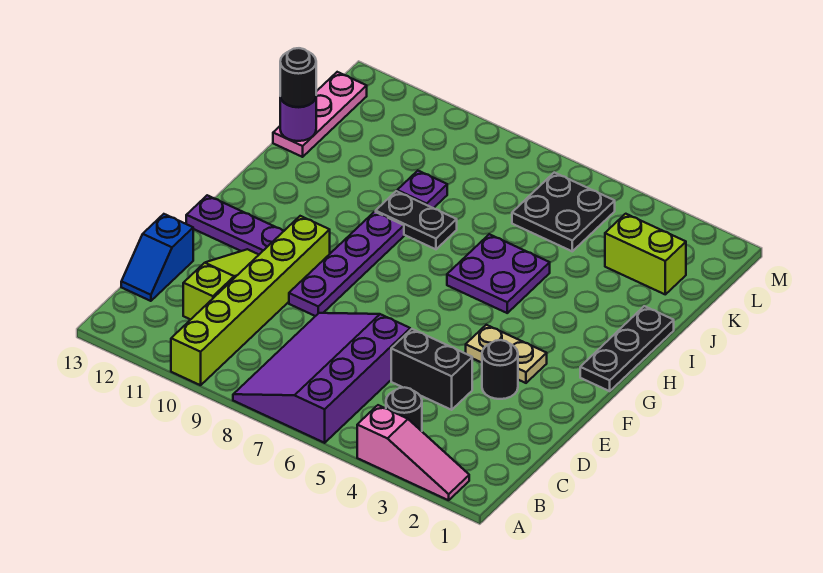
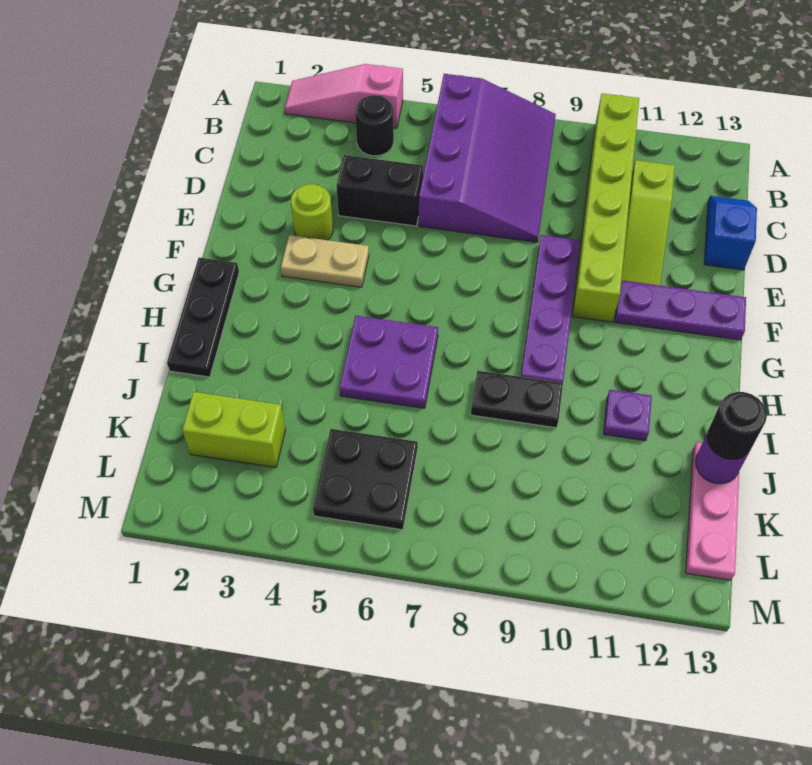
black round brick E3 level 1 -> lime round brick E3 level 1
purple plate J9 level 1 -> purple plate I11 level 1

